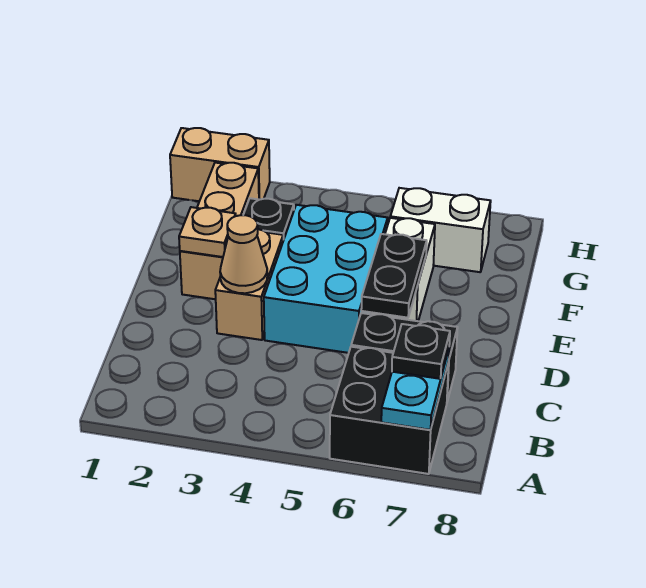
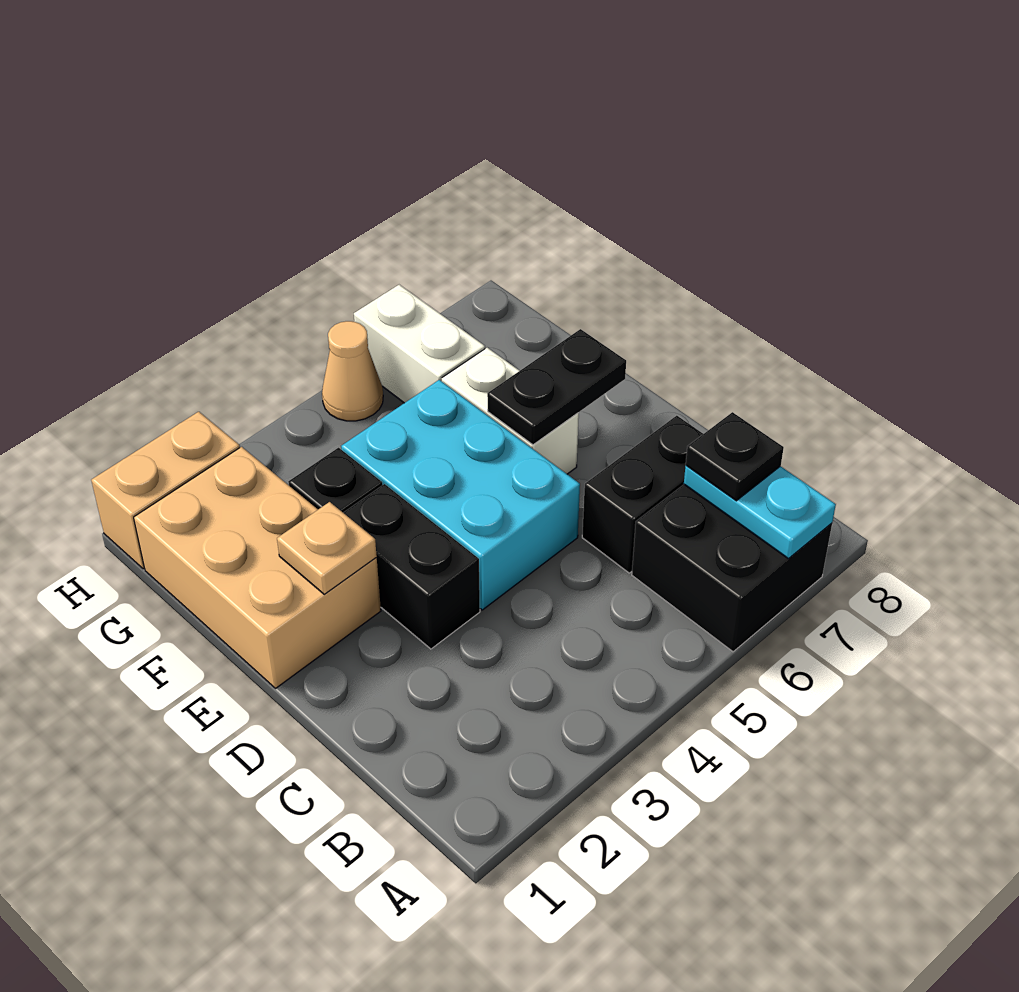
tan brick D3:E3 level 1 -> black brick D3:E3 level 1
tan cone D3 level 2 -> tan cone H5 level 1
black plate D6:E6 level 2 -> black plate E6:E7 level 2
tan brick E2:G2 level 1 -> tan brick E1:G2 level 1
white brick G6:G7 level 1 -> white brick G6:H6 level 1

